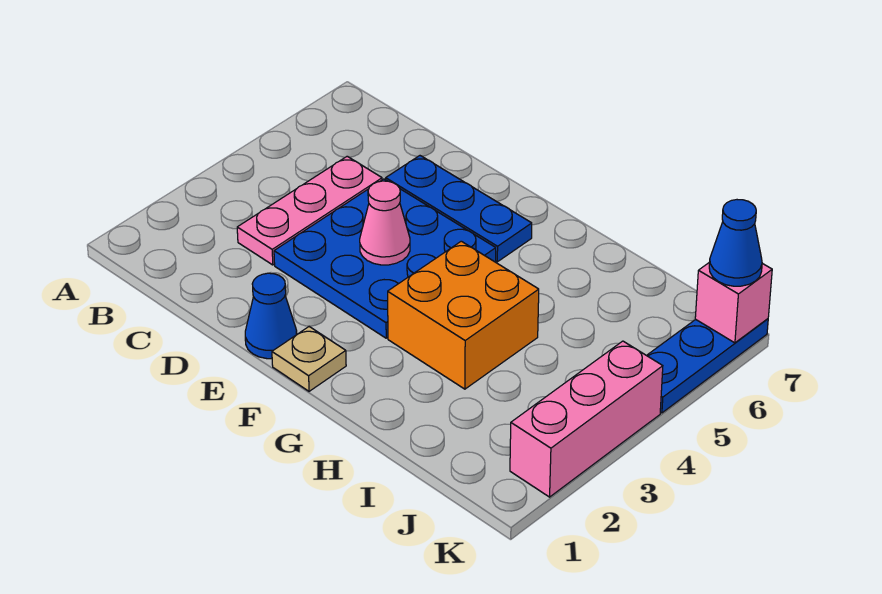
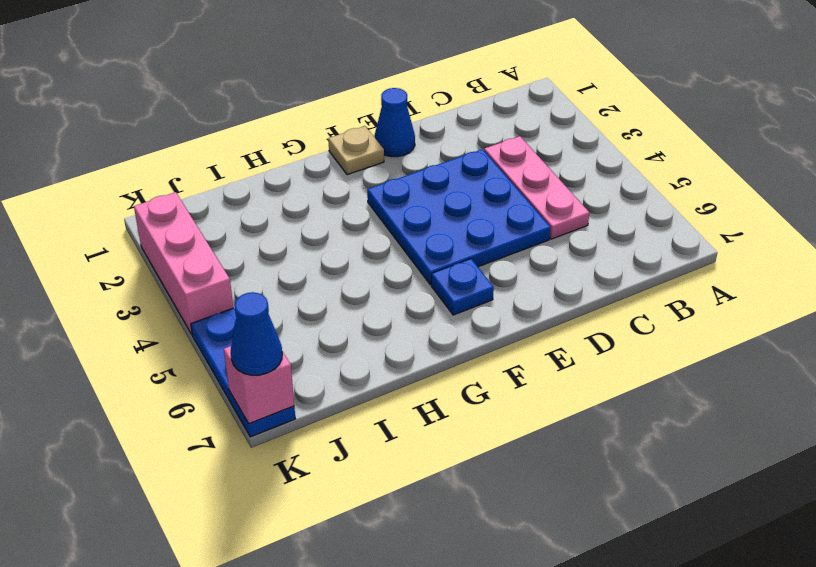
blue plate D6:F6 level 1 -> blue plate F6 level 1
pink cone E4 level 2 -> none
orange brick G3:H4 level 1 -> none

